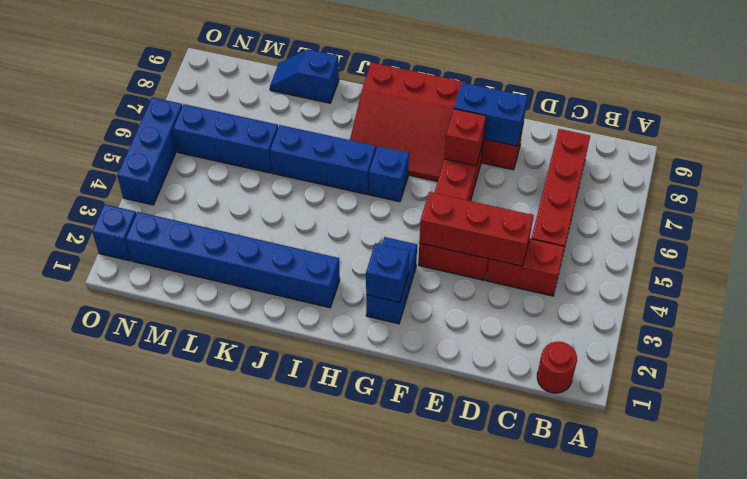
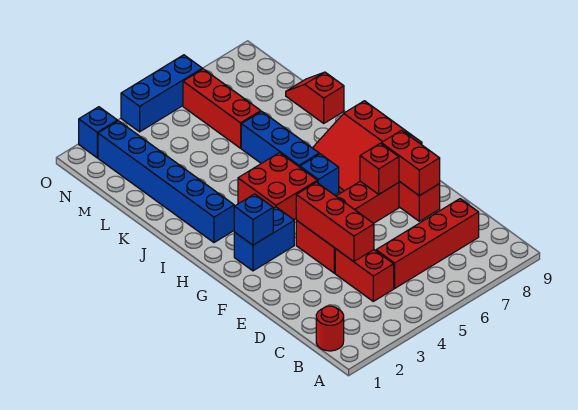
blue brick E8:F8 level 2 -> red brick E8:F8 level 2
none -> red brick H4:I5 level 1
blue slope K9:L9 level 1 top K -> red slope K9:L9 level 1 top K
blue brick L6:N6 level 1 -> red brick L6:N6 level 1

